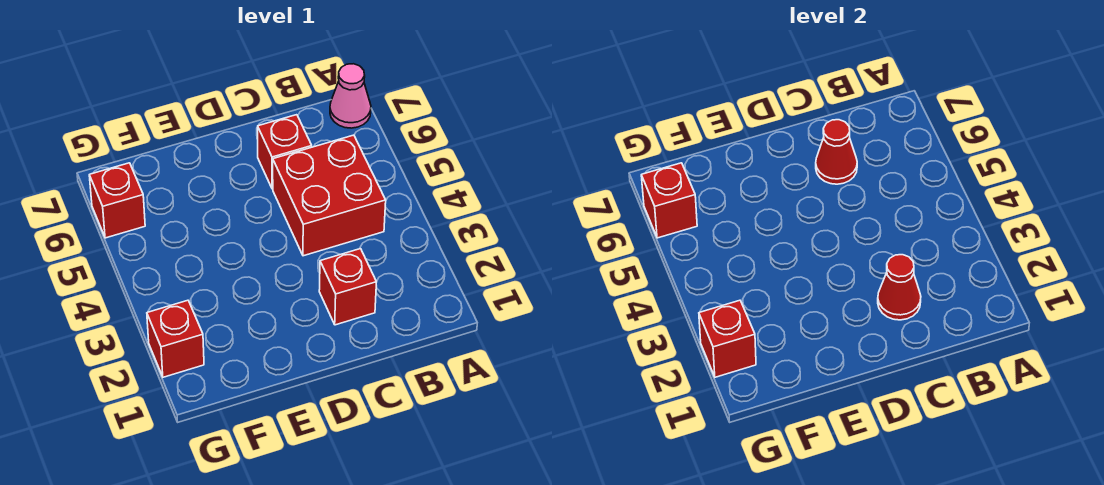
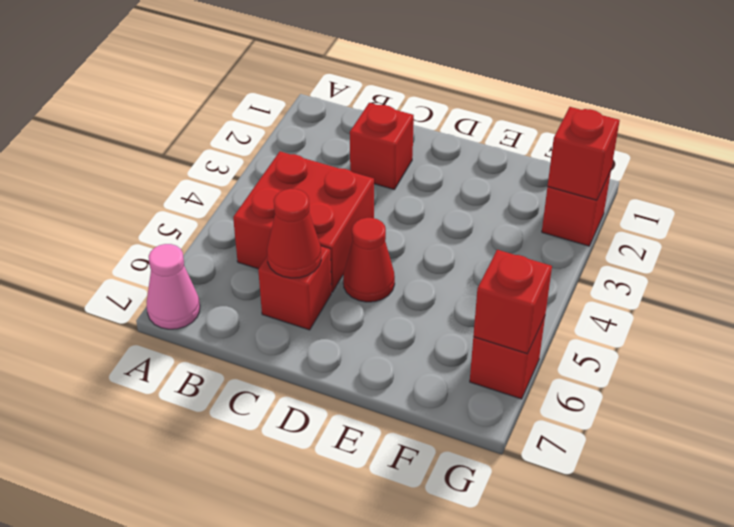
red cone C2 level 2 -> red cone D5 level 1

